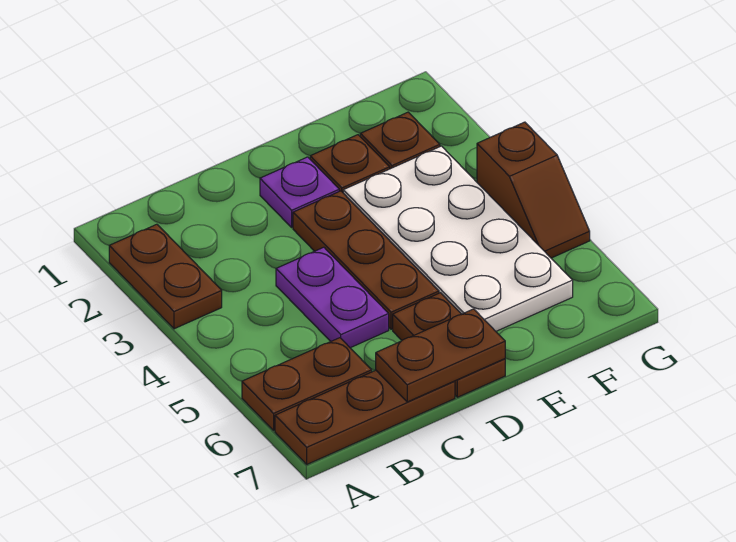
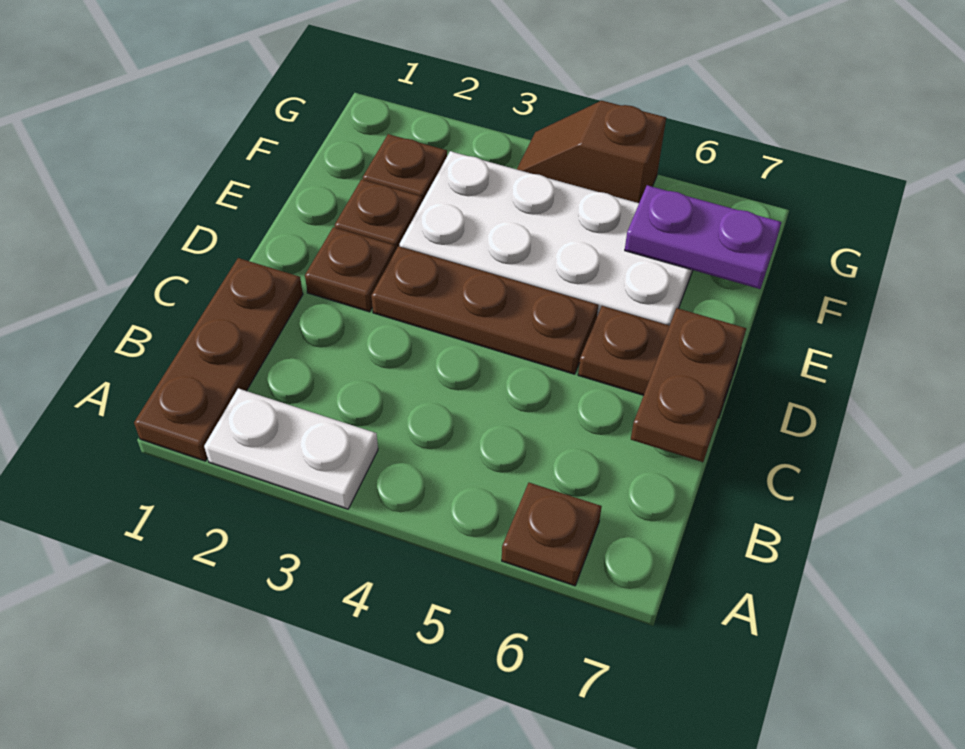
brown plate A2:A3 level 1 -> white plate A2:A3 level 1
brown plate A6:B6 level 1 -> brown plate A6 level 1
brown plate A7:C7 level 1 -> brown plate A1:C1 level 1
purple plate C4:C5 level 1 -> purple plate F6:F7 level 2
purple plate D2 level 1 -> brown plate D2 level 1
brown slope G4:G5 level 1 top 4 -> brown slope G4:G5 level 1 top 5

